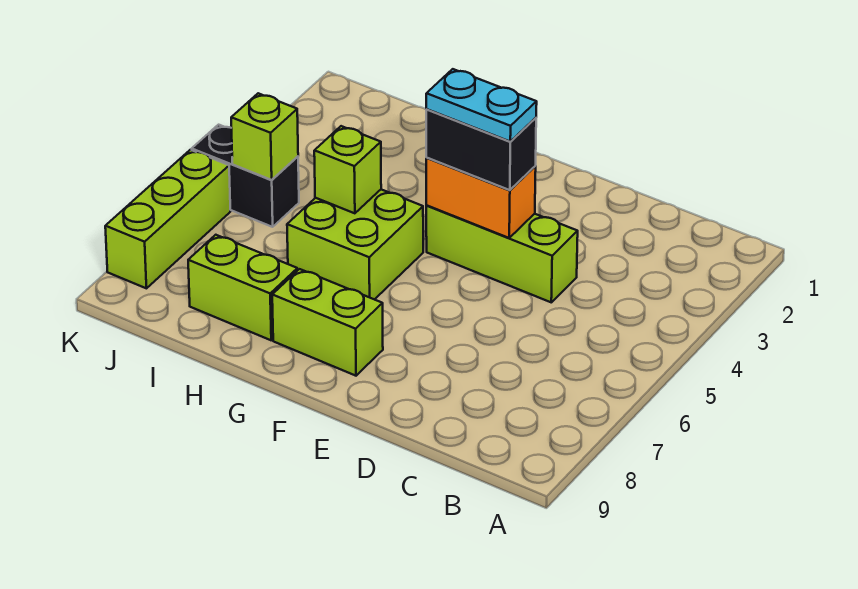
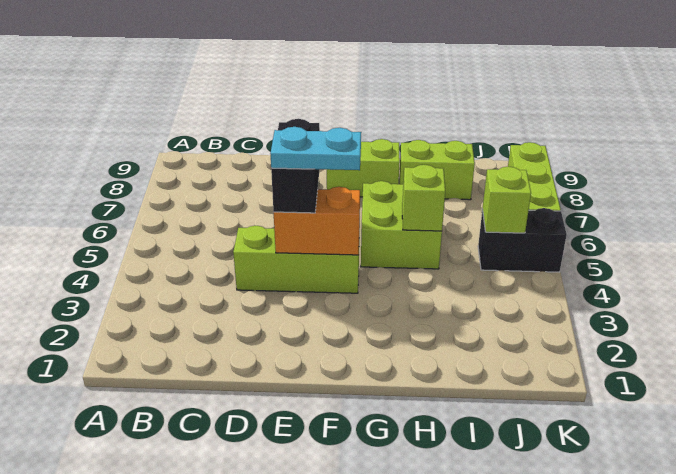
black brick E4:F4 level 3 -> black brick E4:E5 level 3

